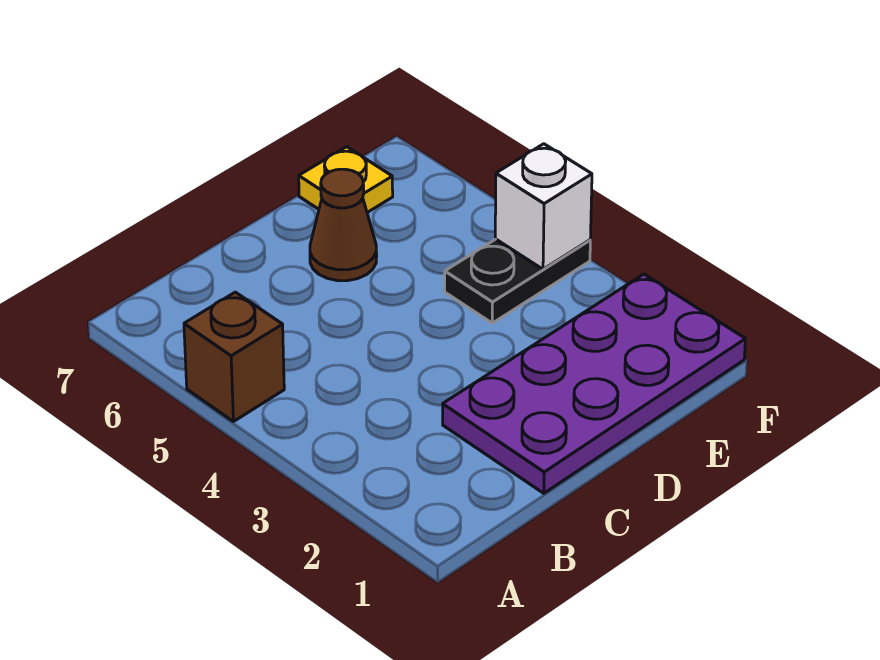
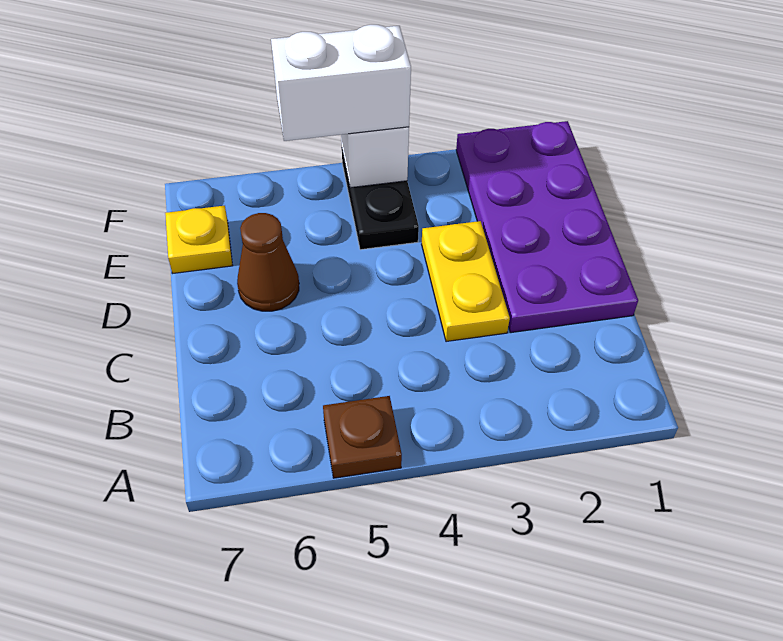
brown brick A5 level 1 -> brown plate A5 level 1
none -> yellow plate C3:D3 level 1
none -> white brick F4:F5 level 3

